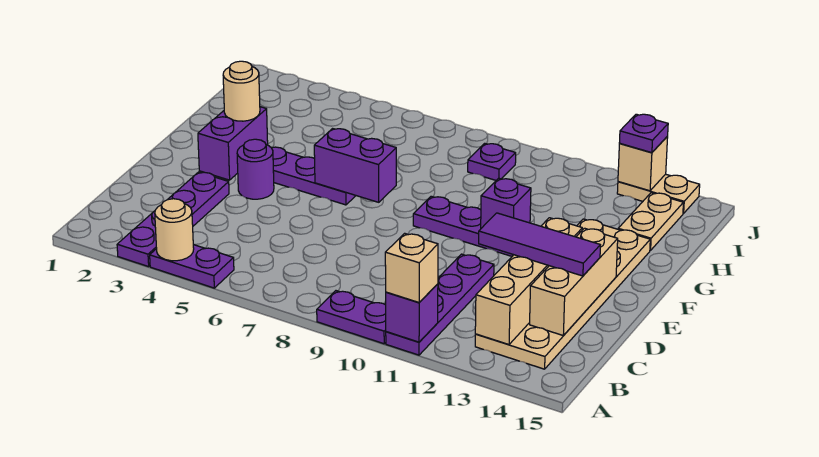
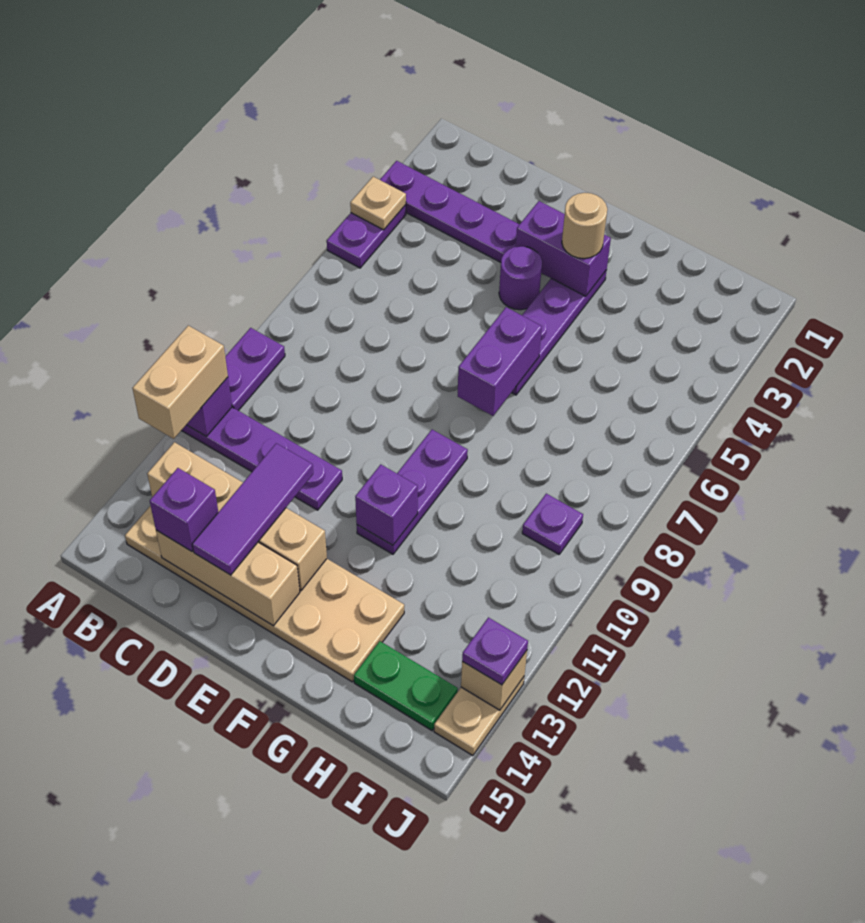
tan round brick A4 level 2 -> tan plate A4 level 2
tan brick A11 level 3 -> tan brick A11:A12 level 3
none -> purple brick C14 level 3
tan plate H14:I14 level 1 -> green plate H14:I14 level 1

